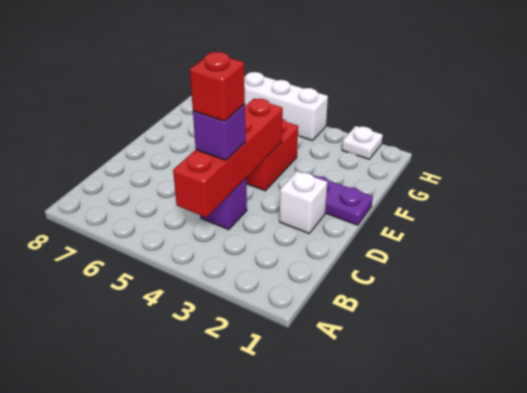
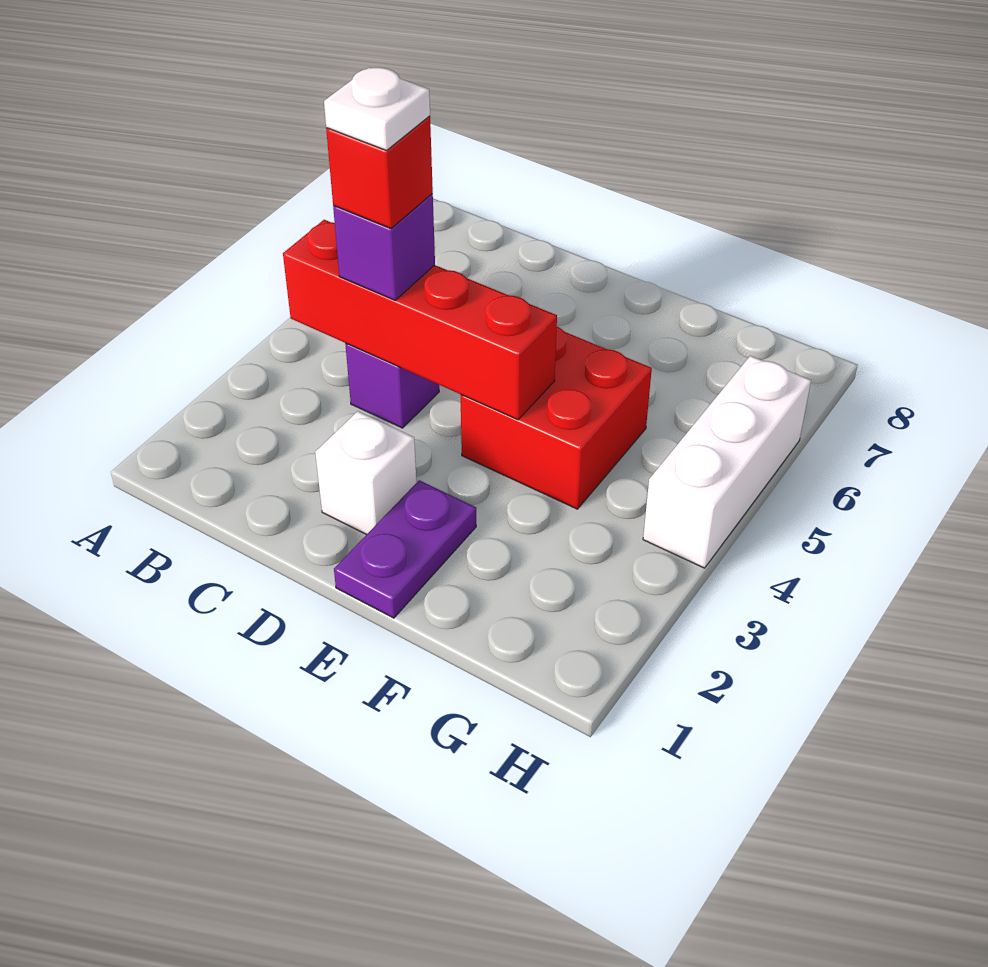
white plate H2 level 1 -> white plate C4 level 5

